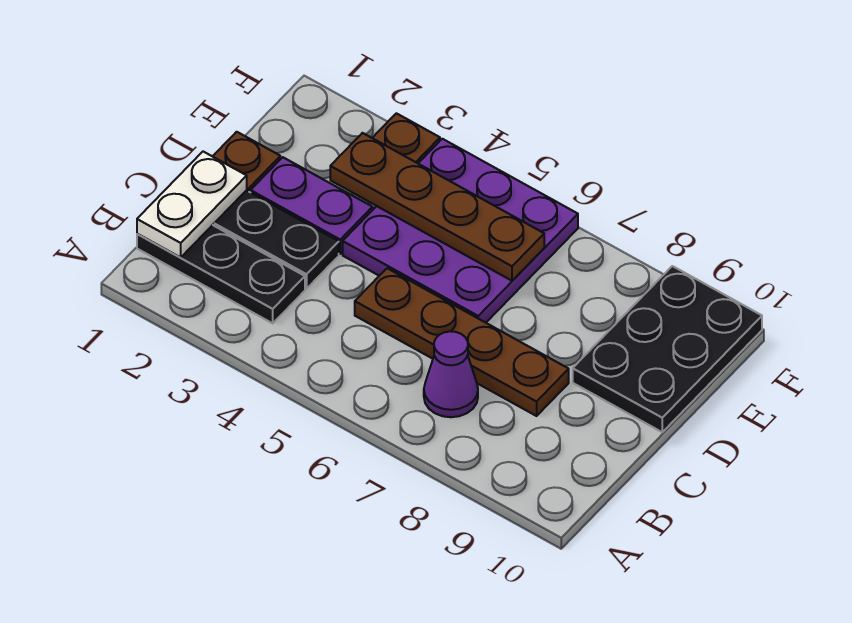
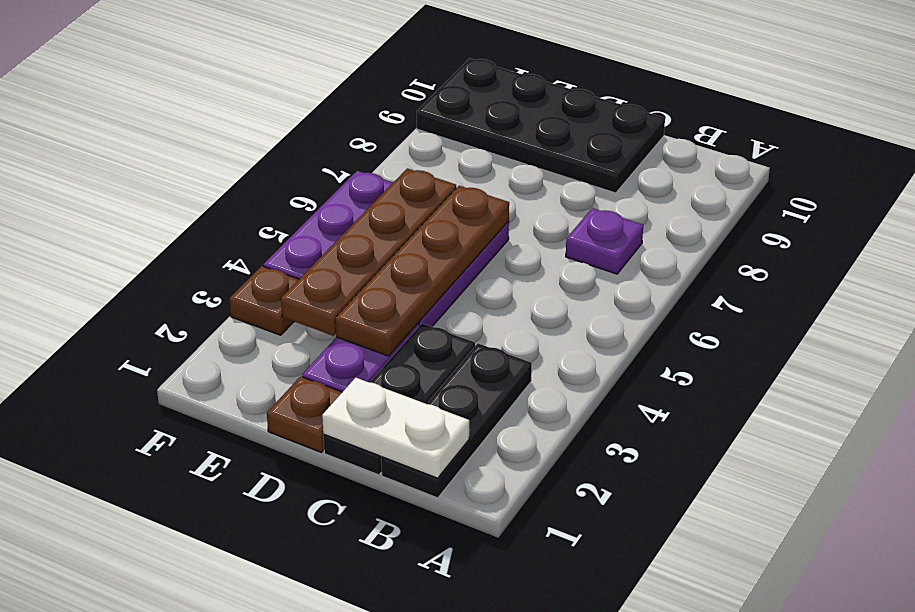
purple cone B7 level 1 -> purple plate B7 level 1
brown plate C5:C8 level 1 -> brown plate D3:D6 level 2
black plate D9:F10 level 1 -> black plate C9:F10 level 1

